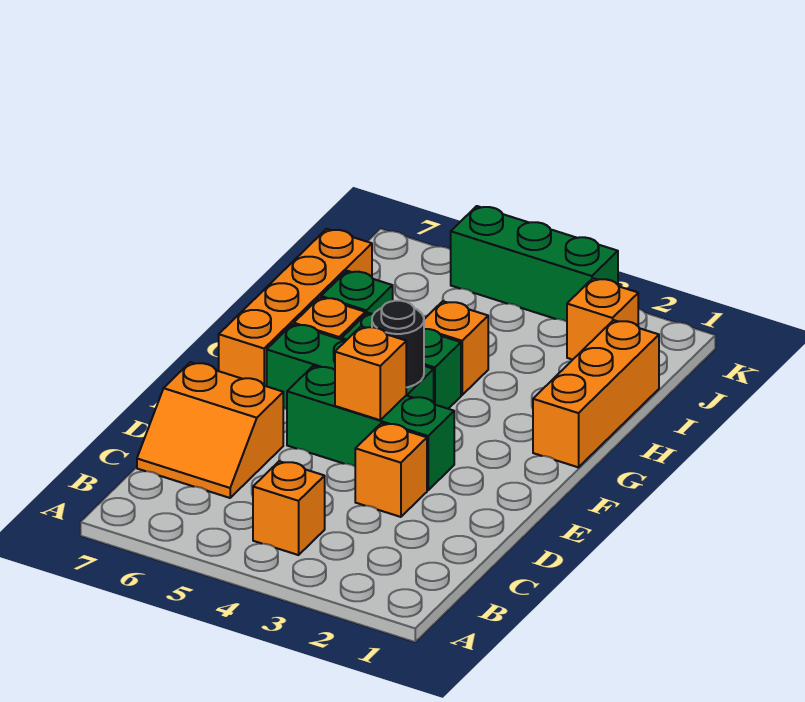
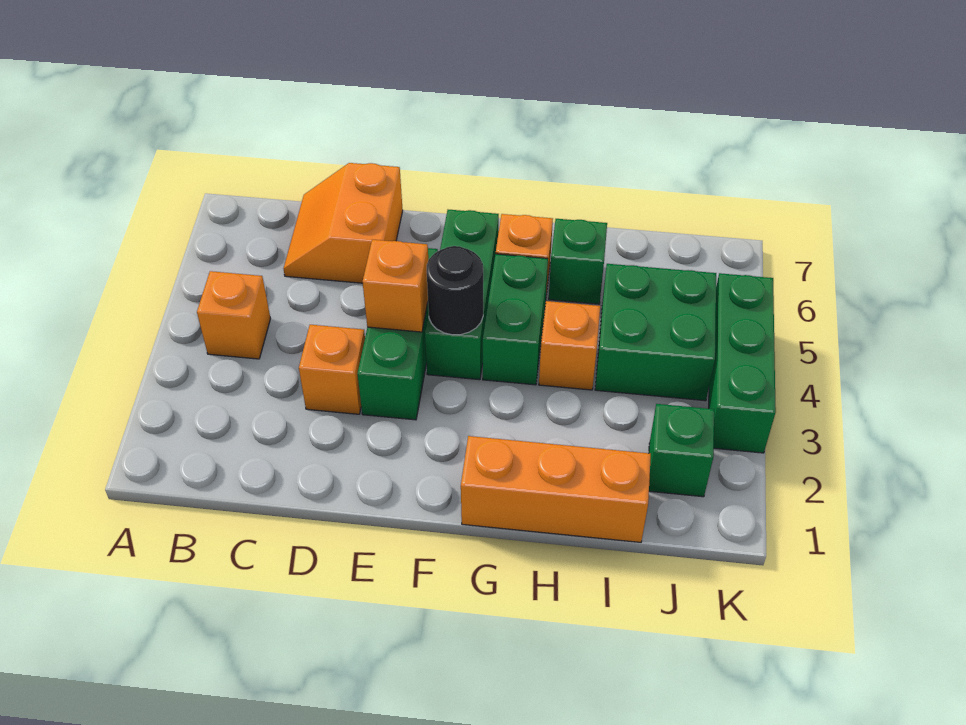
orange brick F7:I7 level 1 -> none
none -> green brick I4:J5 level 1
orange brick J2 level 1 -> green brick J2 level 1

